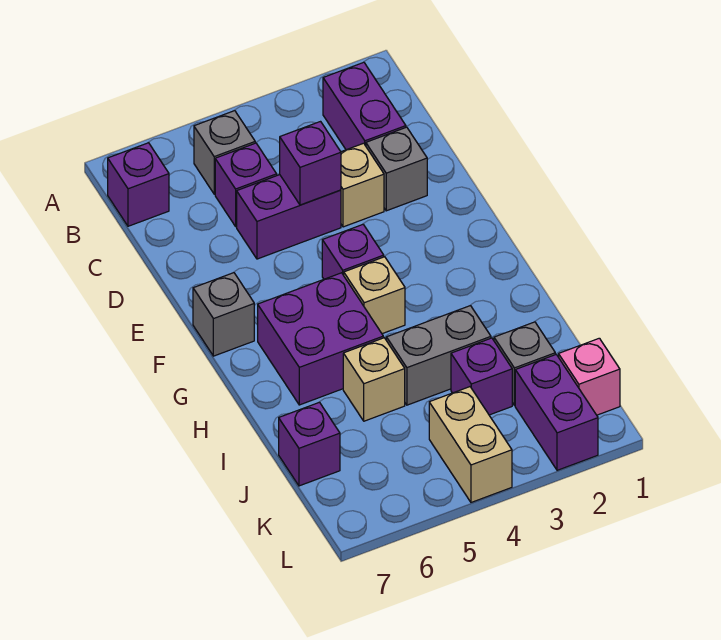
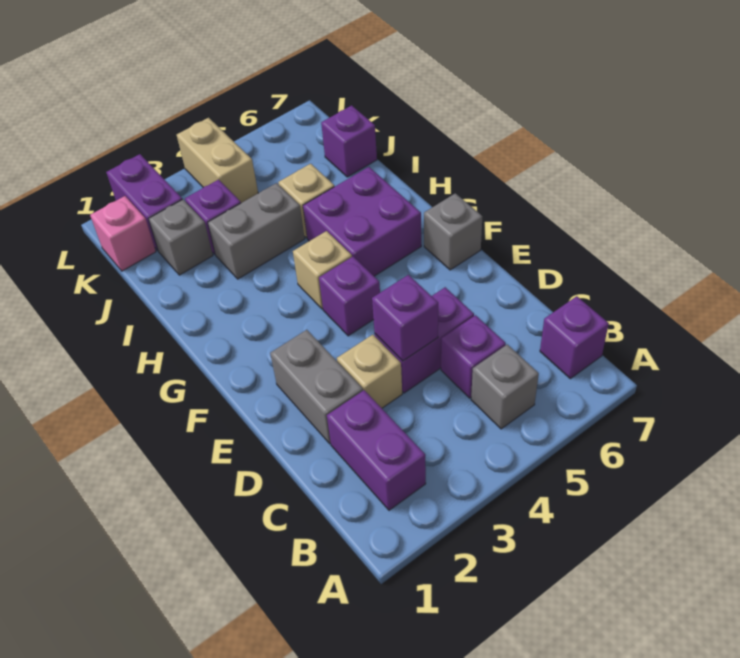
grey brick D2 level 1 -> grey brick D2:E2 level 1

